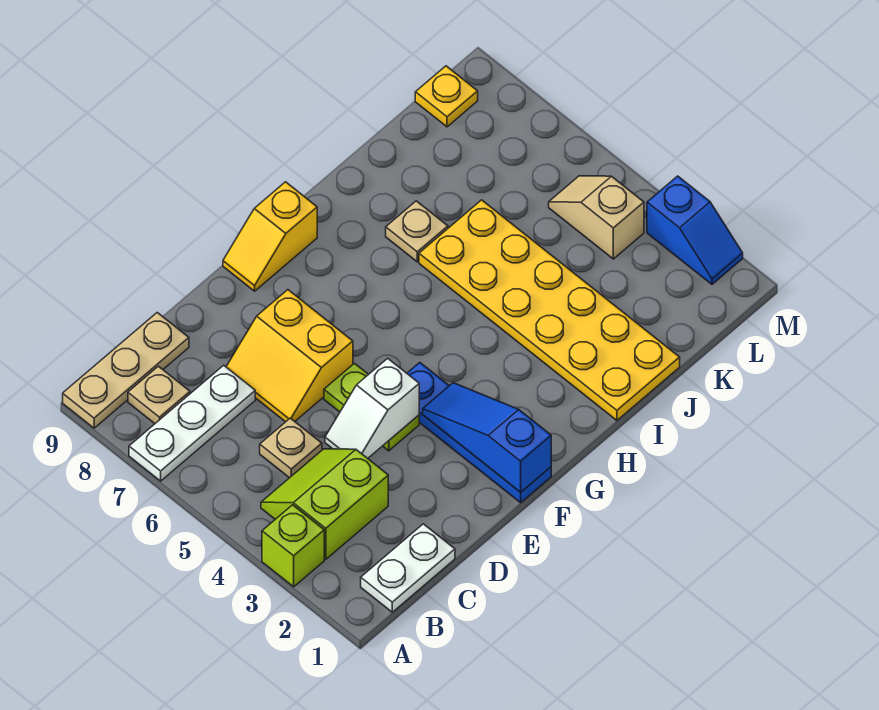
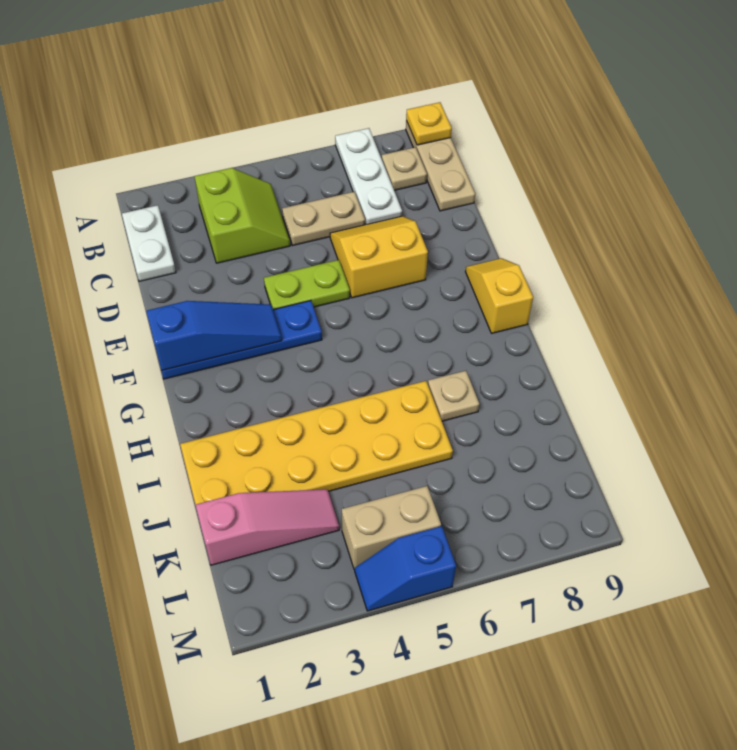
lime brick A3 level 1 -> none
tan plate C5 level 1 -> tan plate C5:C6 level 1
white slope D4:E4 level 2 top E -> none
none -> pink slope K1:K3 level 1 top 1
tan slope L4:L5 level 1 top 4 -> tan brick L4:L5 level 1
yellow plate L9 level 1 -> yellow plate A9 level 2
blue slope M2:M3 level 1 top 3 -> blue slope M4:M5 level 1 top 5

